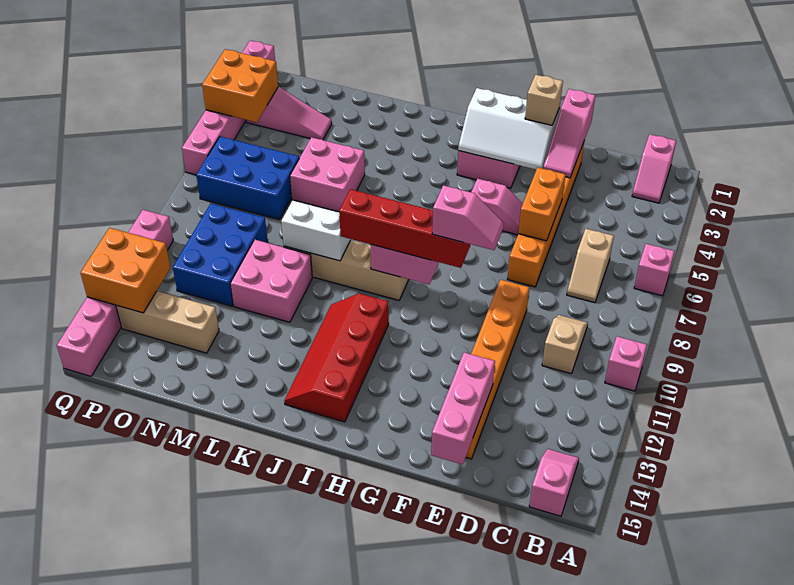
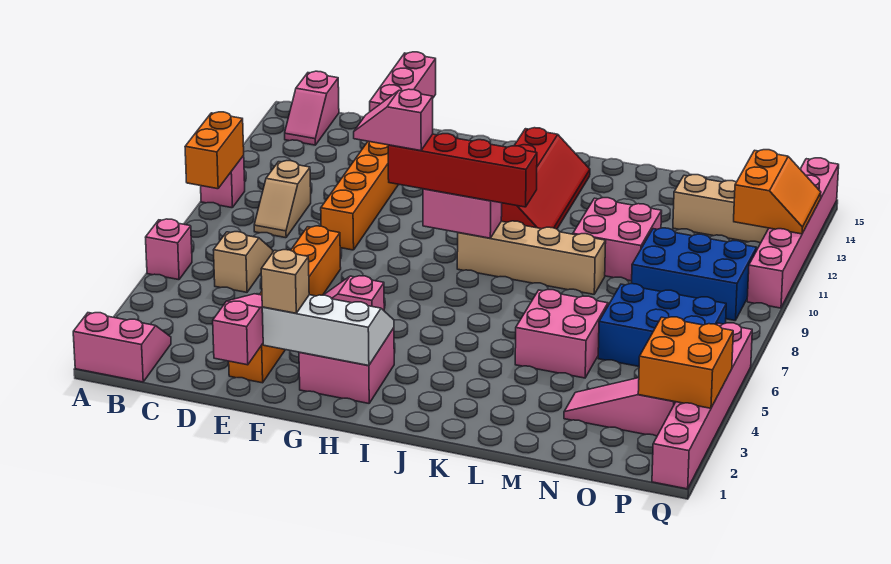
pink slope B1:B2 level 1 top 1 -> pink slope A1:B2 level 1 top 1
orange brick E5:E6 level 2 -> orange brick A9:A10 level 2
white brick K9:L9 level 2 -> none
blue brick N9:O11 level 1 -> blue brick N9:P10 level 1
orange brick P12:Q13 level 2 -> orange slope P12:Q13 level 2 top P

